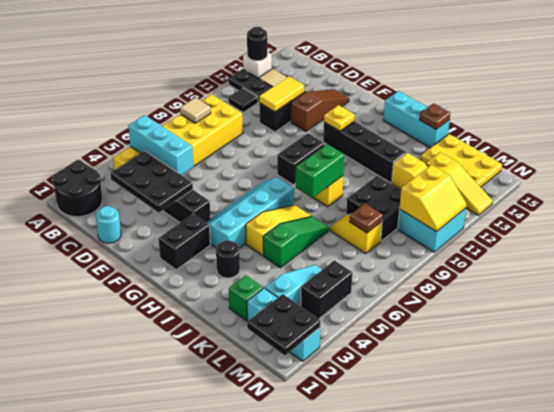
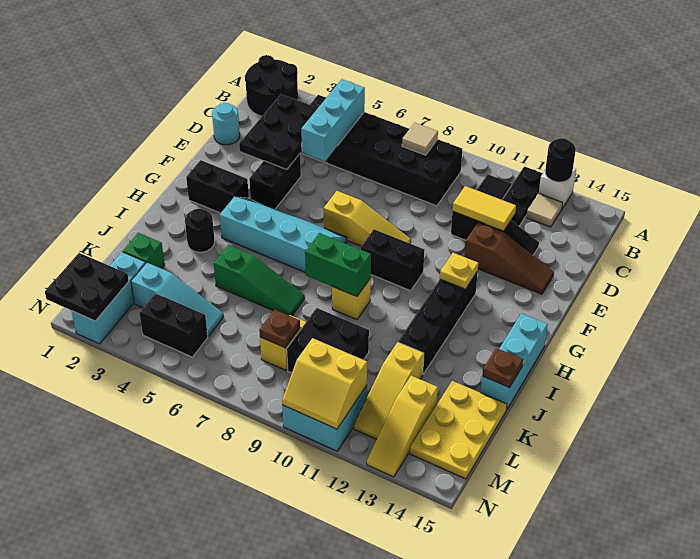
yellow brick B4:C9 level 1 -> black brick B4:C9 level 1
yellow slope I5:I7 level 1 top 5 -> yellow slope F7:F9 level 1 top 7

